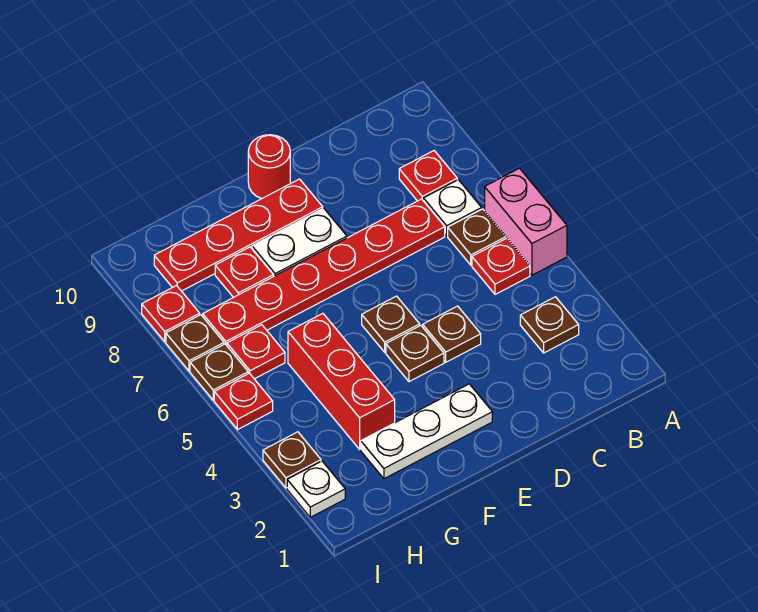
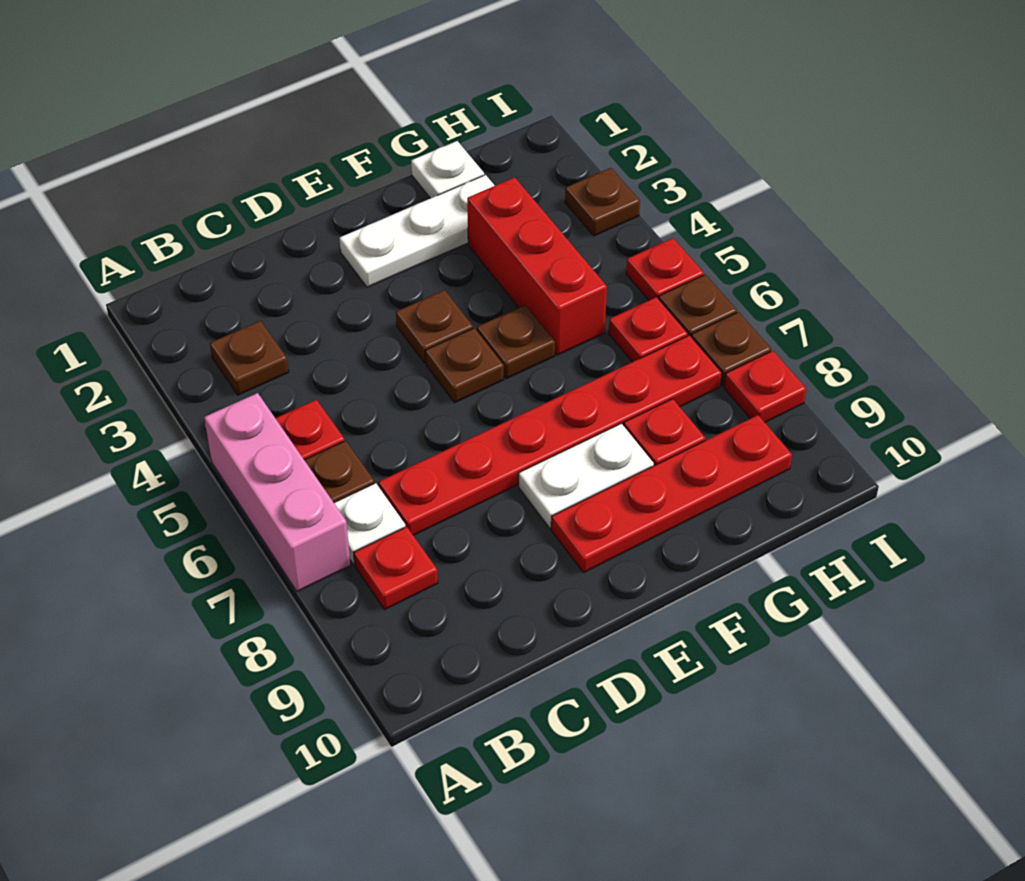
pink brick A5:A6 level 1 -> pink brick A5:A7 level 1
brown plate D4 level 1 -> brown plate F5 level 1
red round brick E10 level 1 -> none
white plate I2 level 1 -> white plate G1 level 1

